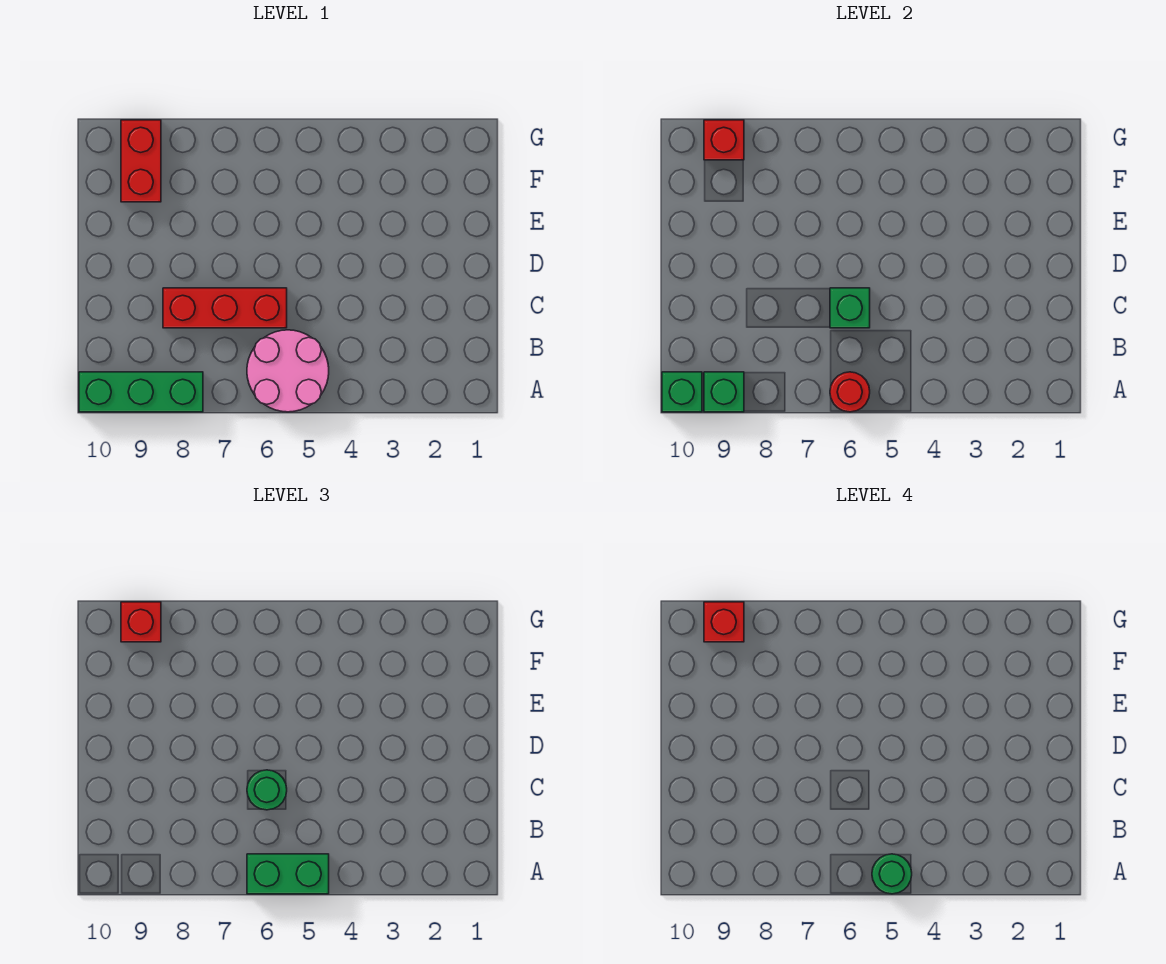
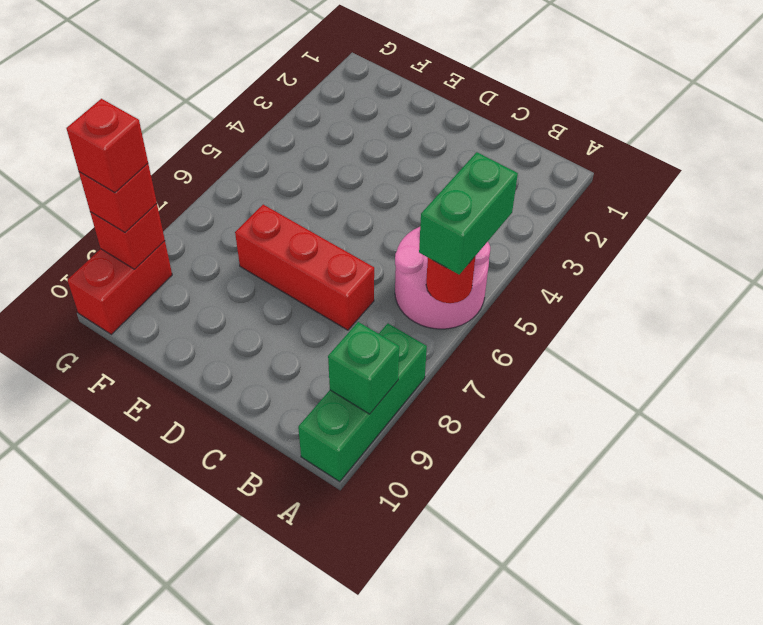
green round brick A5 level 4 -> none
green brick A10 level 2 -> none
red brick C6:C8 level 1 -> red brick C7:E7 level 1
green brick C6 level 2 -> none
green round brick C6 level 3 -> none
red brick F9:G9 level 1 -> red brick G9:G10 level 1

